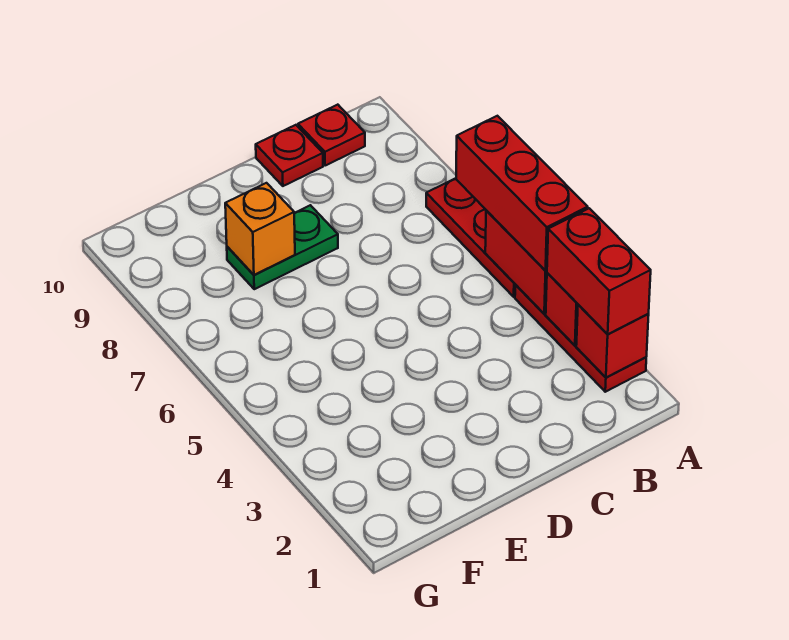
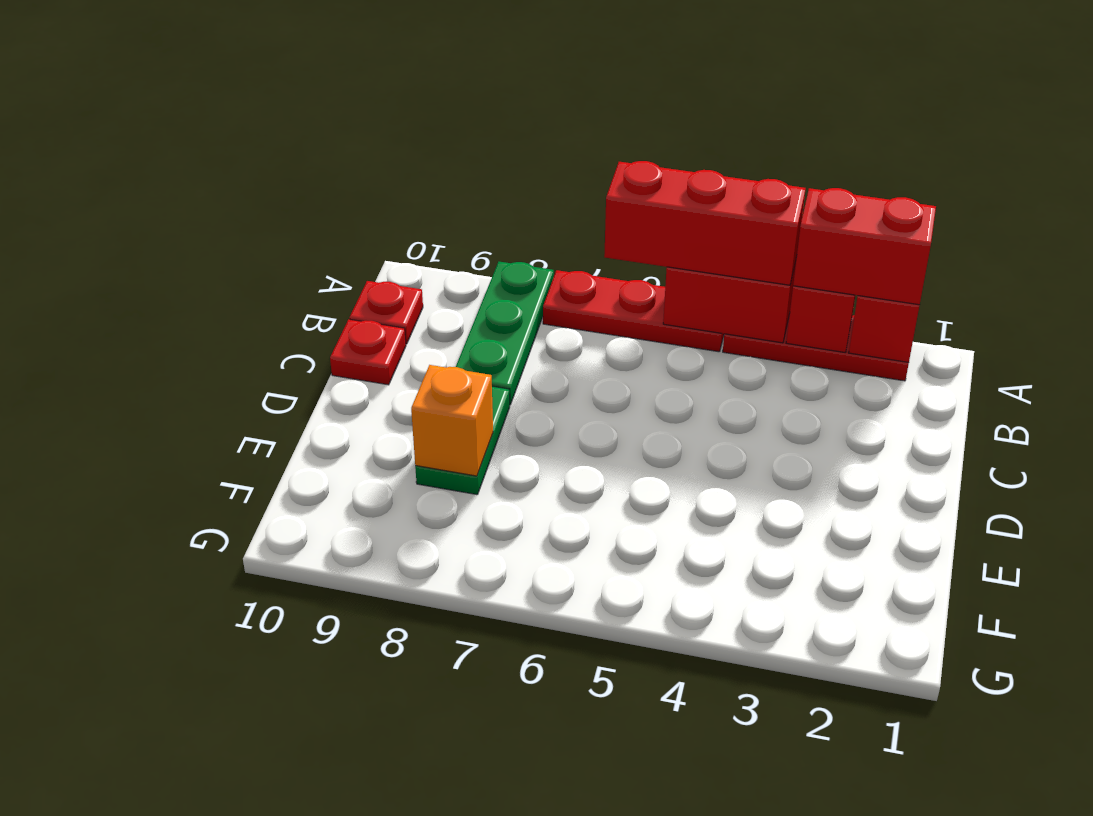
none -> green plate A8:C8 level 1

